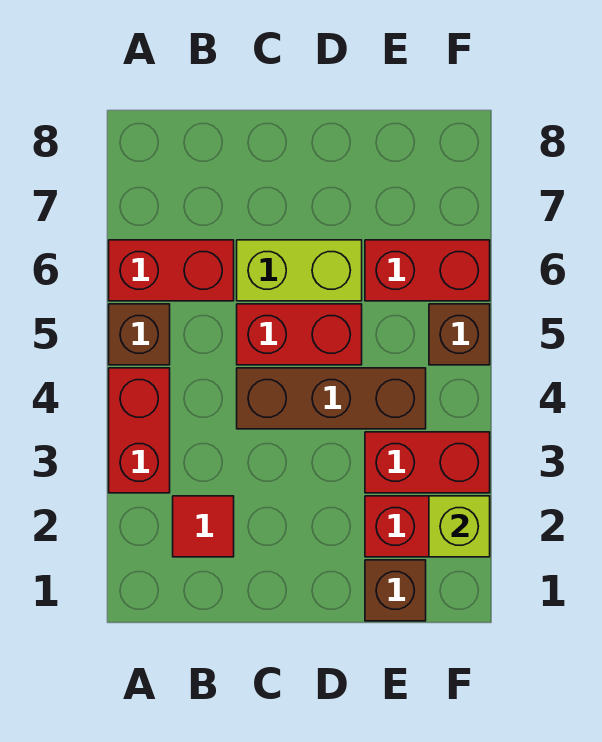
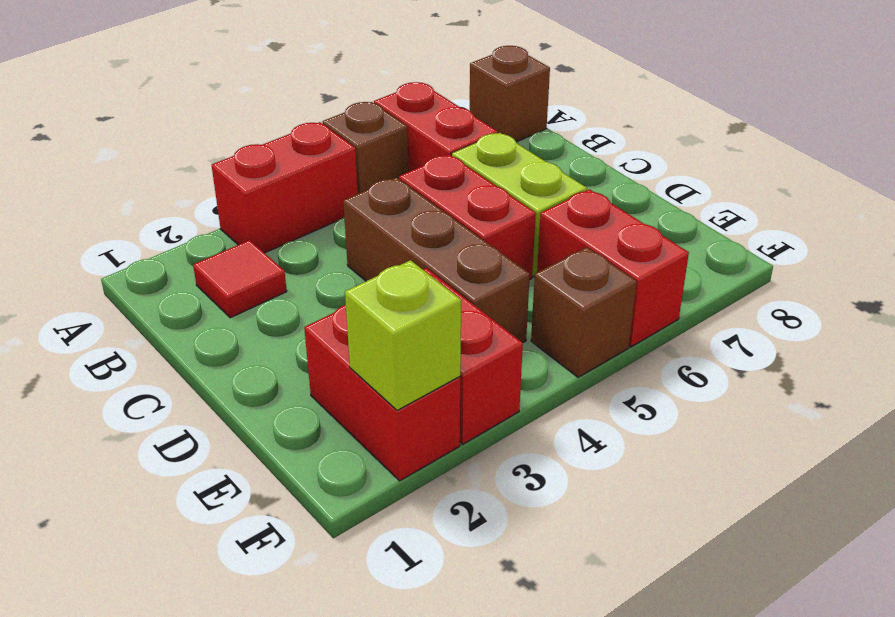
brown brick E1 level 1 -> brown brick A8 level 1

